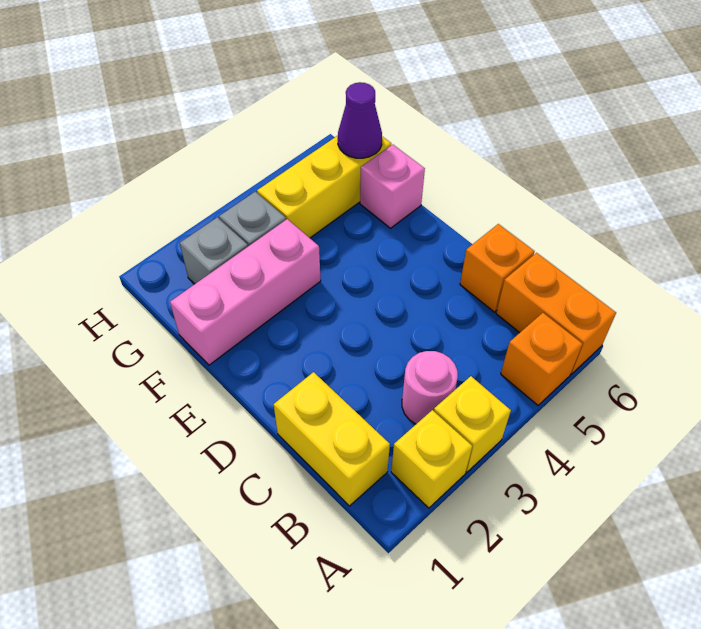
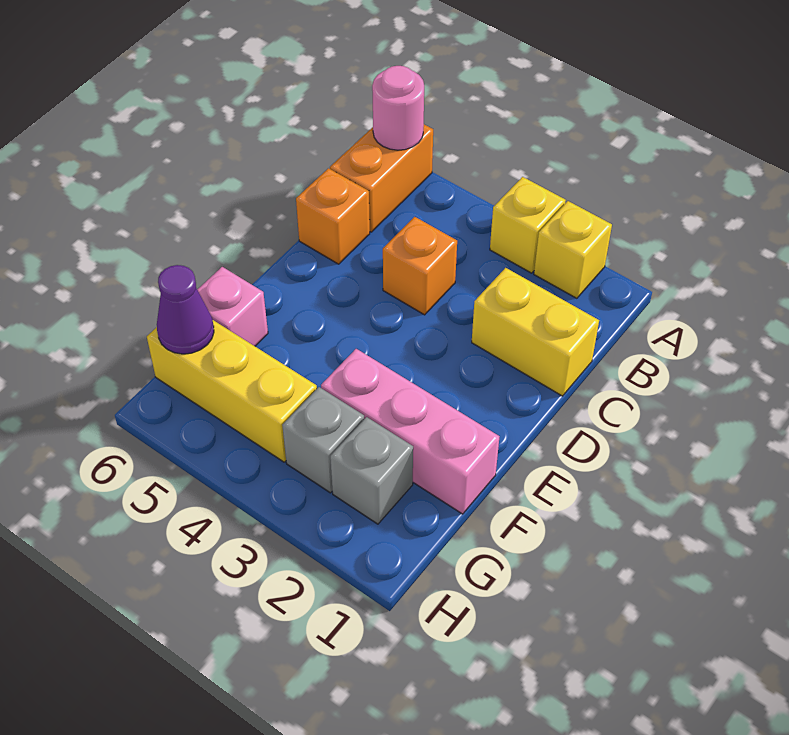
orange brick A5 level 1 -> orange brick C4 level 1
yellow brick B1:C1 level 1 -> yellow brick C1:C2 level 1
pink round brick B3 level 1 -> pink round brick A6 level 2

